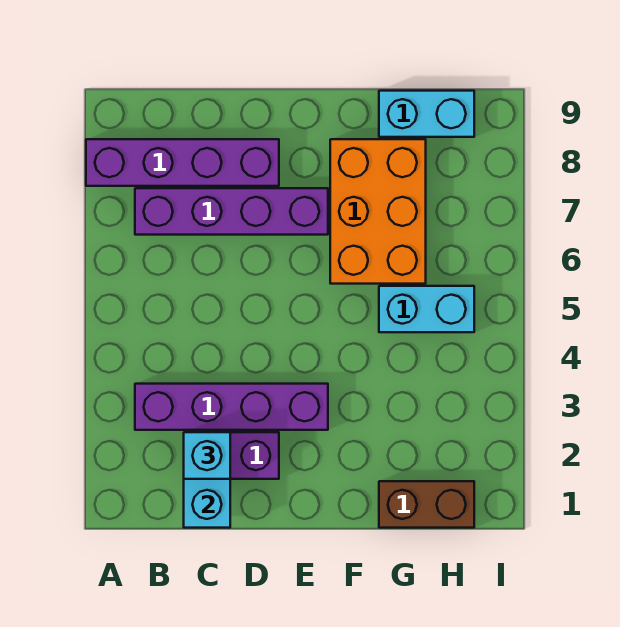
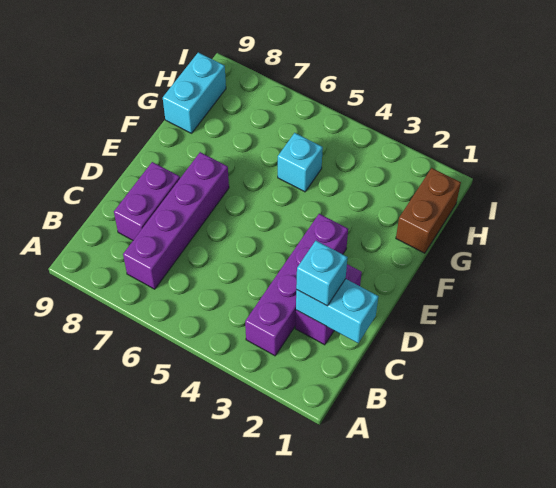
purple brick A8:D8 level 1 -> purple brick C8:D8 level 1
orange brick F6:G8 level 1 -> none
cyan brick G5:H5 level 1 -> cyan brick G5 level 1

